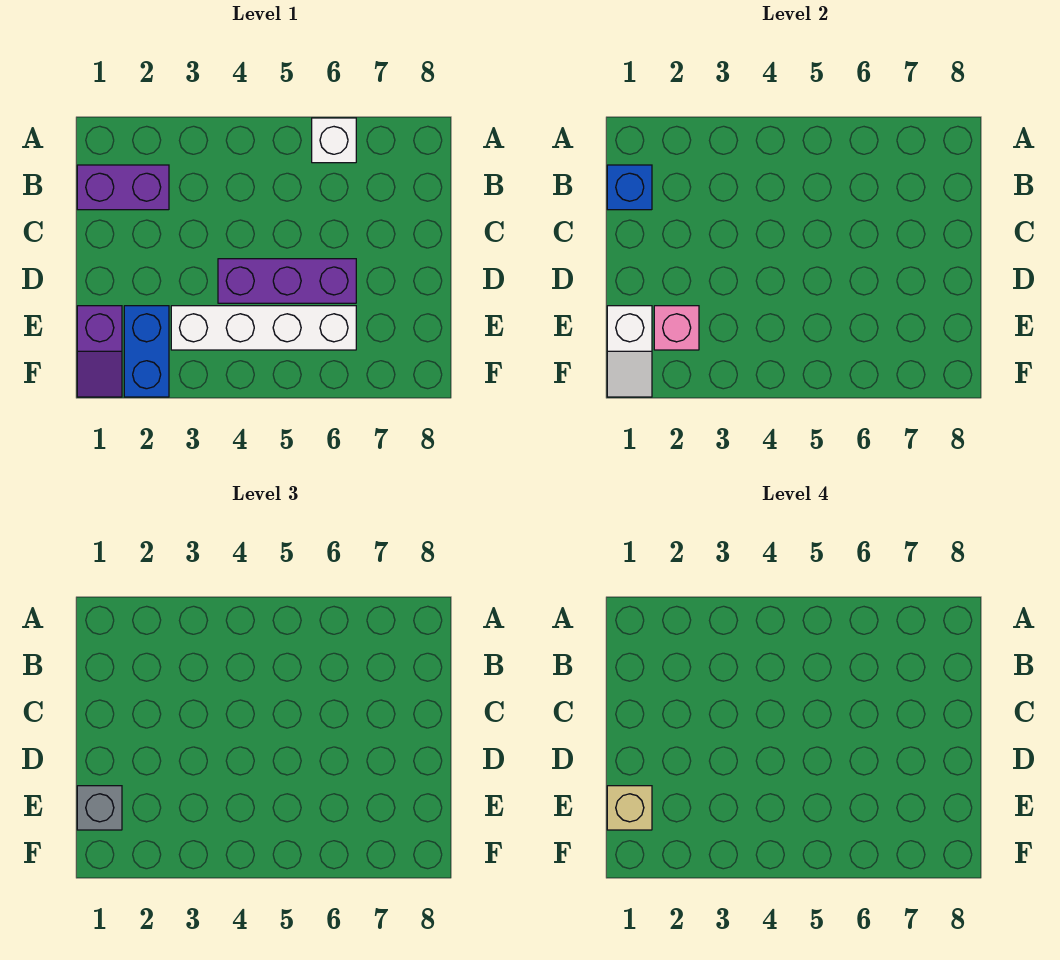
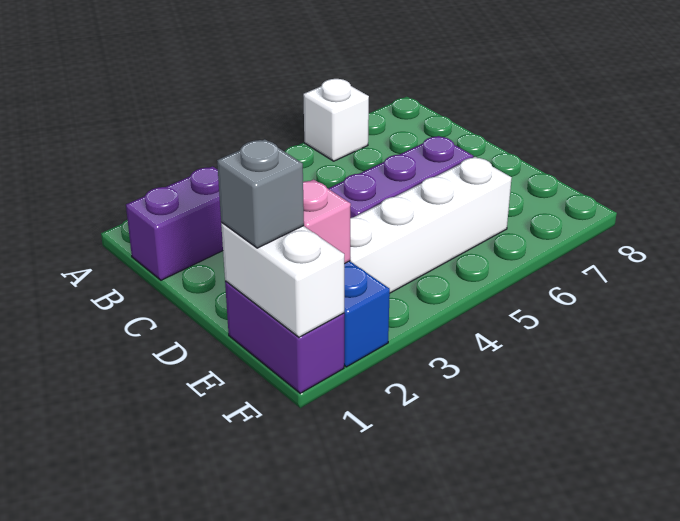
blue brick B1 level 2 -> none
purple slope E1:F1 level 1 top E -> purple brick E1:F1 level 1
white slope E1:F1 level 2 top E -> white brick E1:F1 level 2
tan brick E1 level 4 -> none

